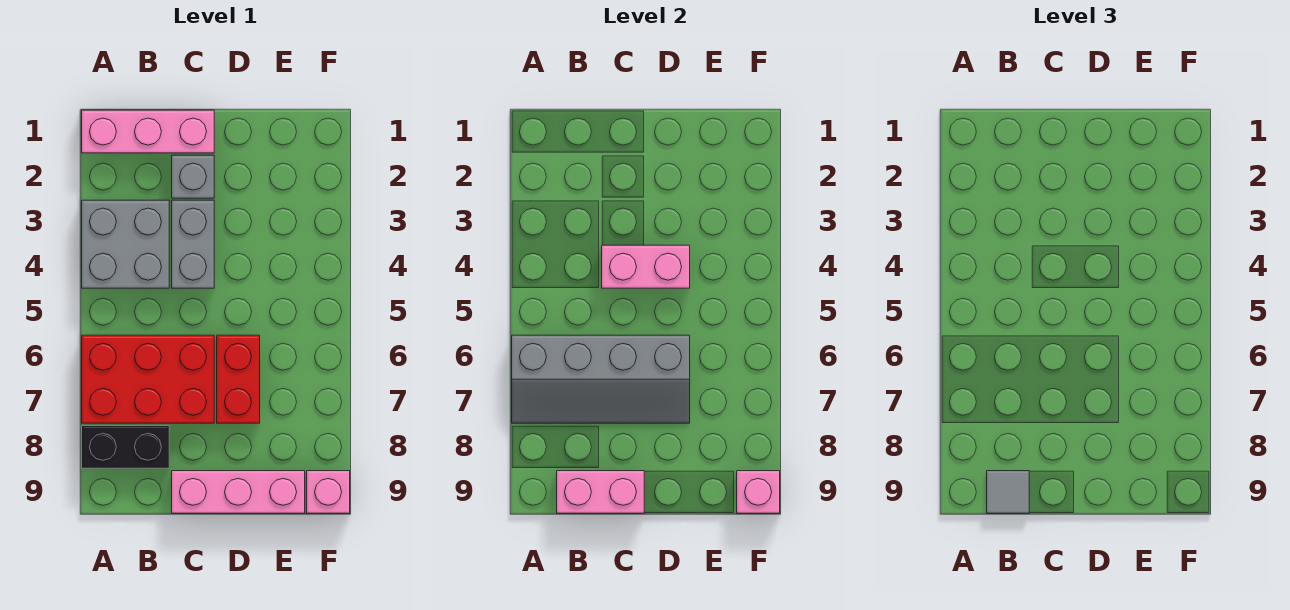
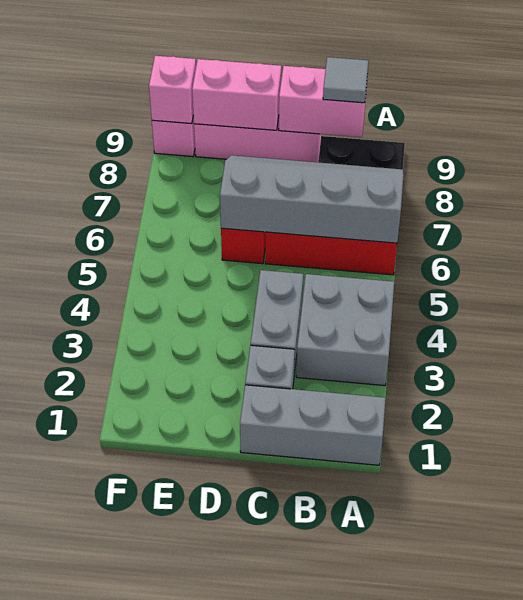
pink brick A1:C1 level 1 -> grey brick A1:C1 level 1
pink brick C4:D4 level 2 -> pink brick D9:E9 level 2

